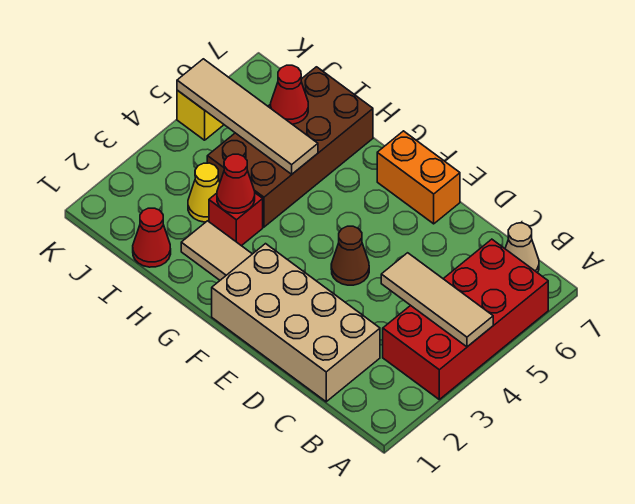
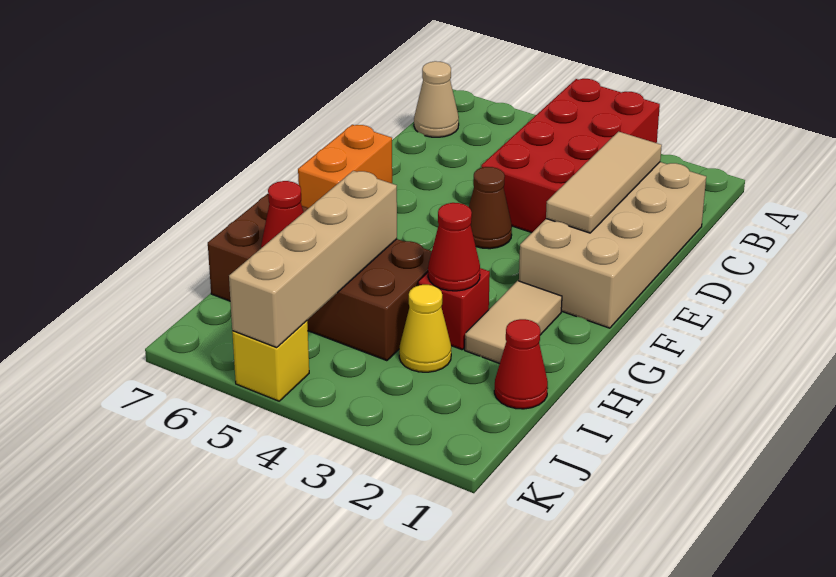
red brick A3:B6 level 1 -> red brick A3:D4 level 1
tan tile A4:C4 level 2 -> tan tile C2:E2 level 2
tan tile H5:K5 level 2 -> tan brick H5:K5 level 2

